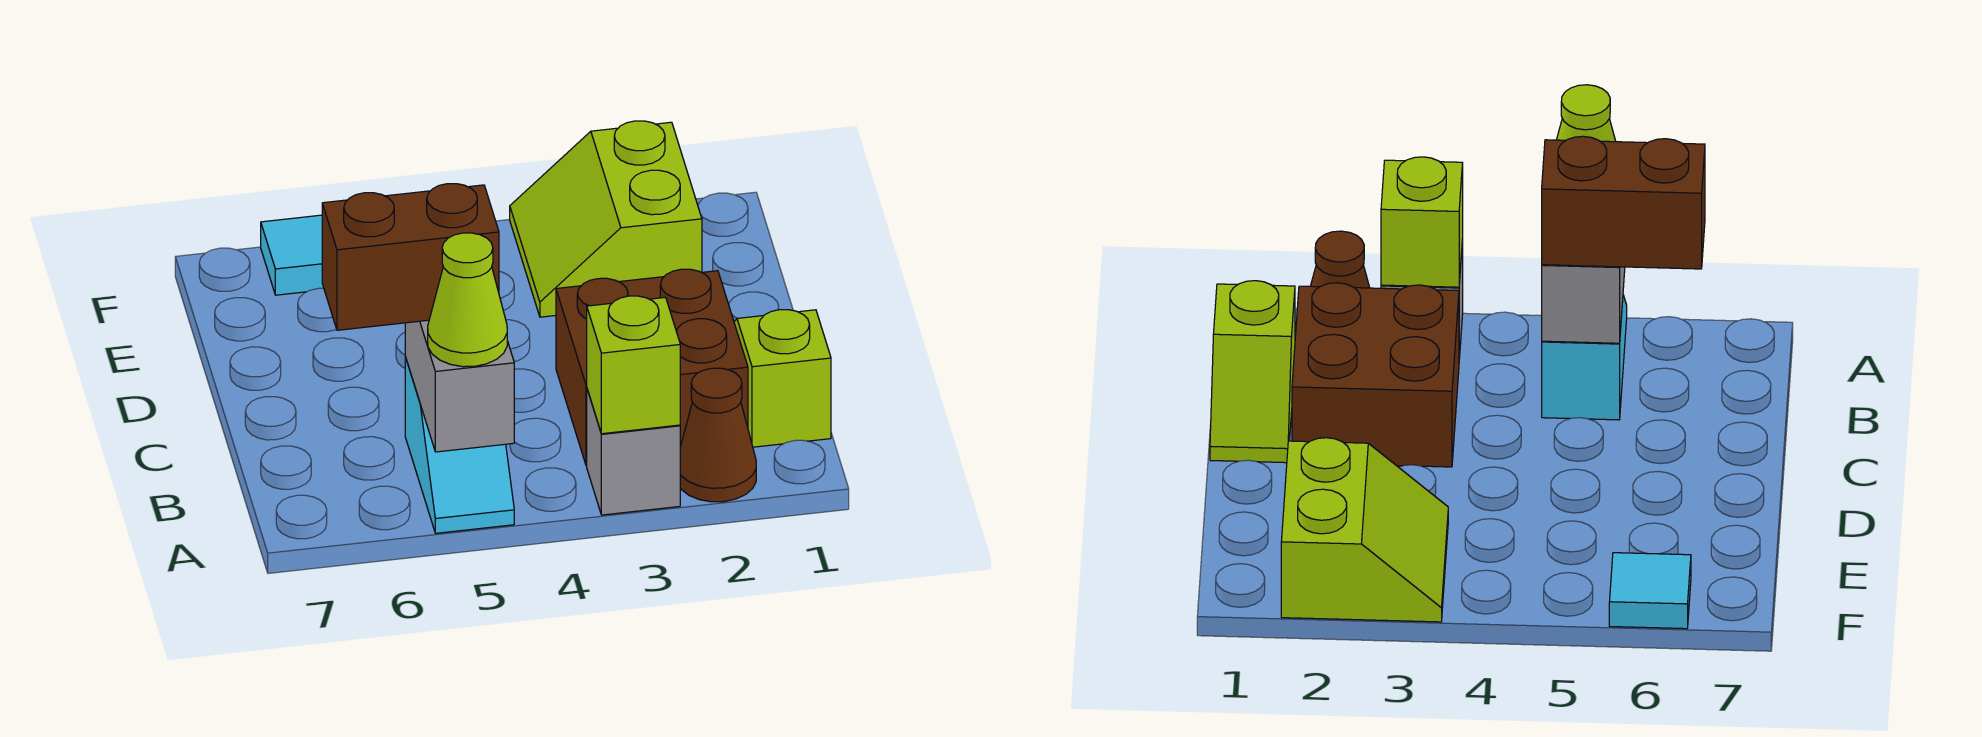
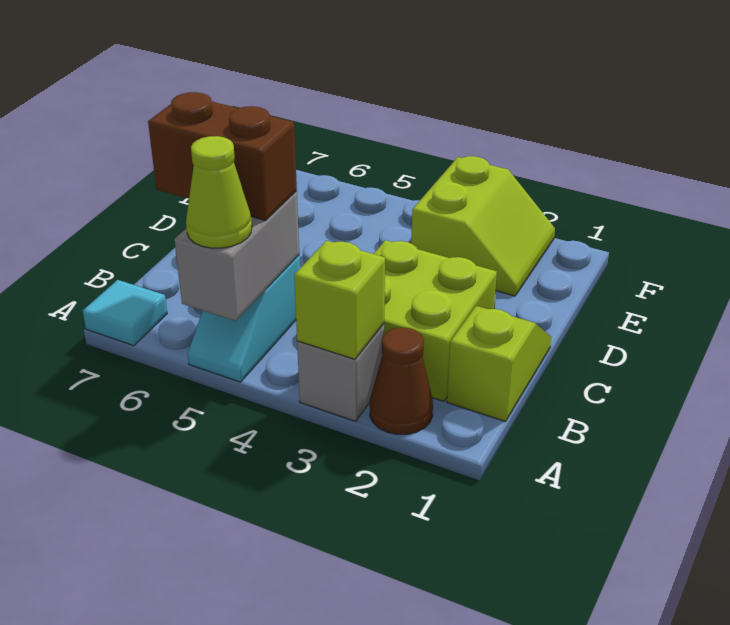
brown brick B2:C3 level 1 -> lime brick B2:C3 level 1
lime slope E2:F3 level 1 top 2 -> lime slope E2:F3 level 1 top 3
cyan tile F6 level 1 -> cyan tile A7 level 1

